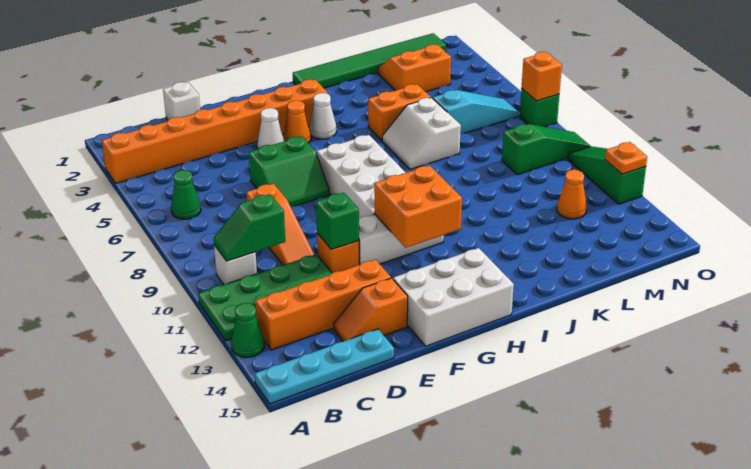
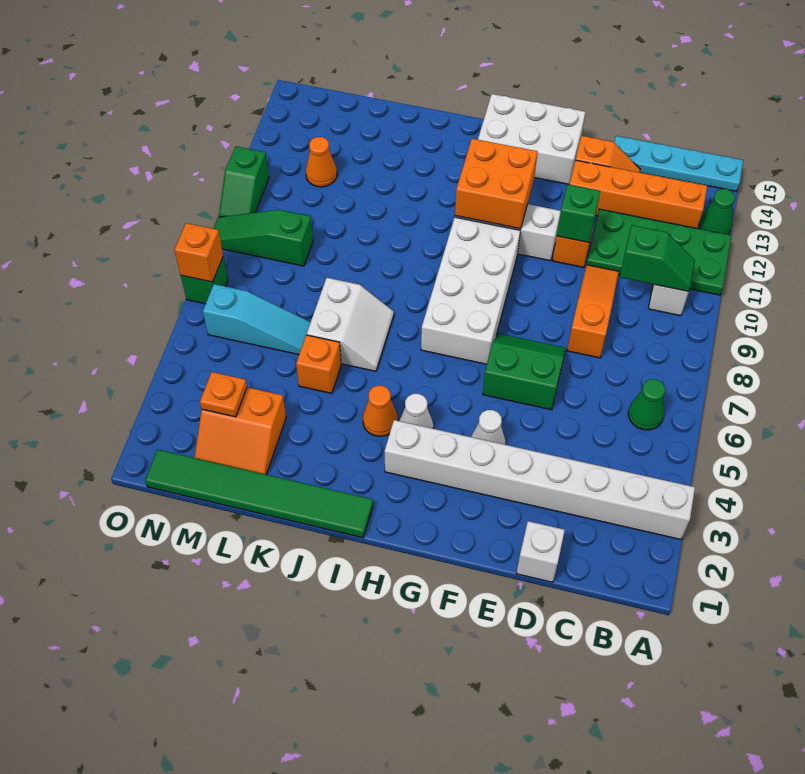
orange brick A3:H3 level 1 -> white brick A3:H3 level 1
orange cone G4 level 1 -> orange cone I4 level 1
orange brick J5:K5 level 1 -> orange brick K5 level 1
cyan slope L6:N6 level 1 top L -> cyan slope L6:N6 level 1 top N
green slope O10:O12 level 1 top 12 -> green slope O10:O11 level 1 top 11
orange plate O12 level 2 -> orange plate M3 level 2

